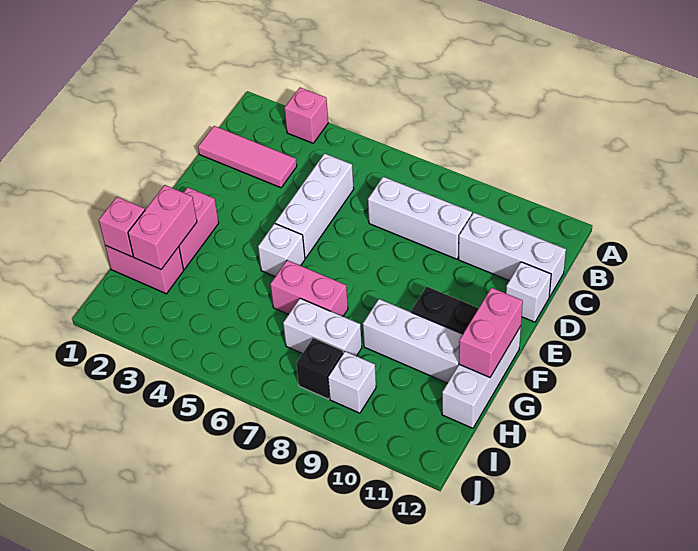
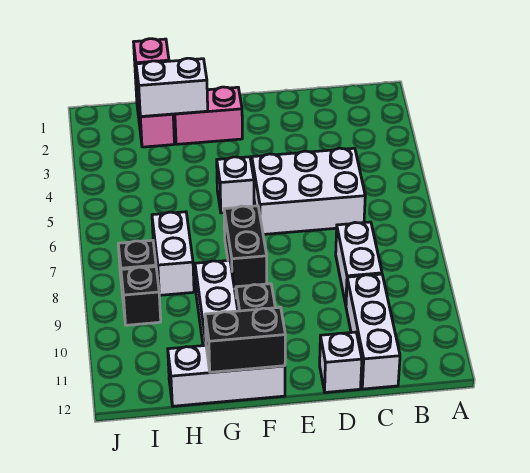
pink brick A3 level 1 -> none
pink tile C1:C3 level 1 -> none
white brick C5:E5 level 1 -> white brick C5:E6 level 1
white brick C7:C9 level 1 -> white brick C8:C9 level 1
none -> black brick F7:F8 level 1
pink brick F12:G12 level 2 -> black brick F12:G12 level 2
pink brick G2:H2 level 2 -> white brick G2:H2 level 2
pink brick G6:G7 level 1 -> none
white brick I9 level 1 -> black brick I9 level 1

